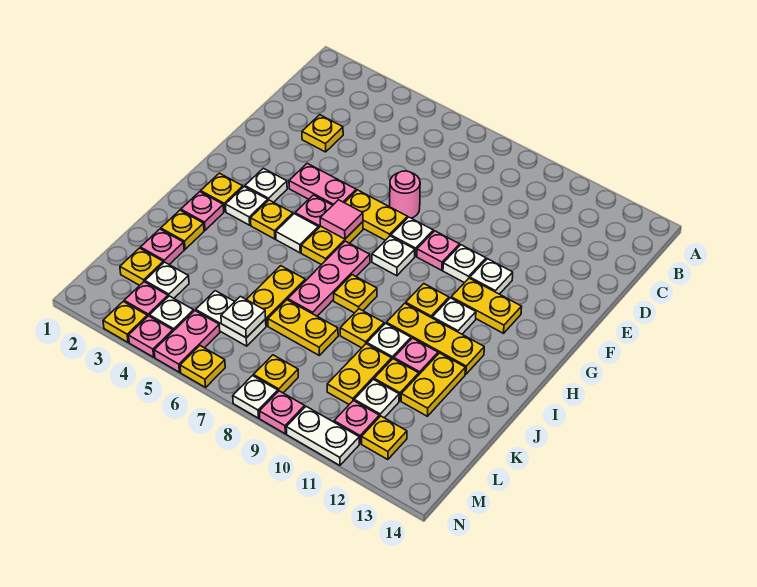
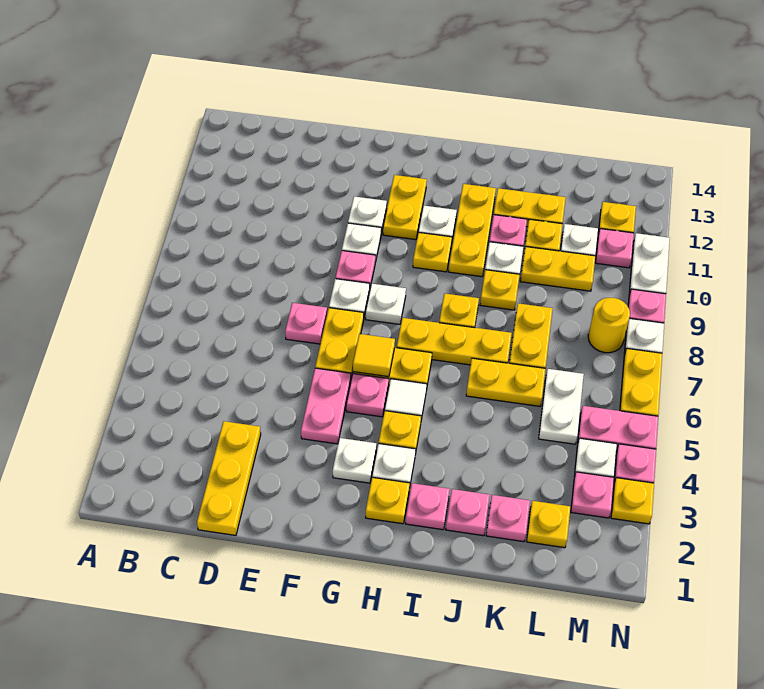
yellow plate D3 level 1 -> yellow plate D1:D3 level 1
pink round brick E7 level 1 -> pink plate E7 level 1
pink tile G6 level 2 -> yellow tile G6 level 2
pink plate H7:J7 level 1 -> yellow plate H7:J7 level 1
yellow plate J2 level 1 -> pink plate J2 level 1
white plate L3 level 1 -> none
white plate L6 level 2 -> none
yellow plate M8 level 1 -> yellow round brick M8 level 1
yellow plate N6 level 1 -> yellow plate N6:N7 level 1

